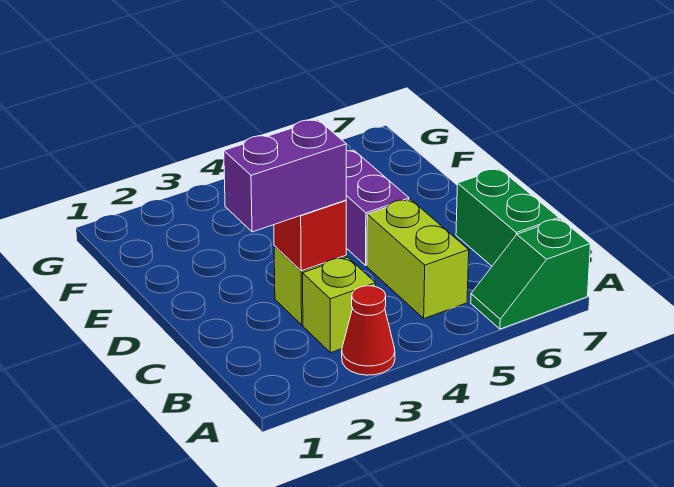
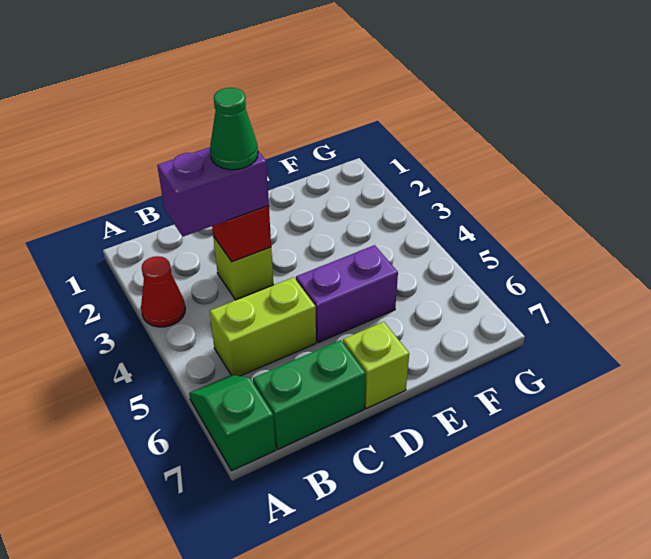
lime brick B3 level 1 -> lime brick D7 level 1
purple brick C2:C3 level 3 -> purple brick B3:C3 level 3
none -> green cone C3 level 4

